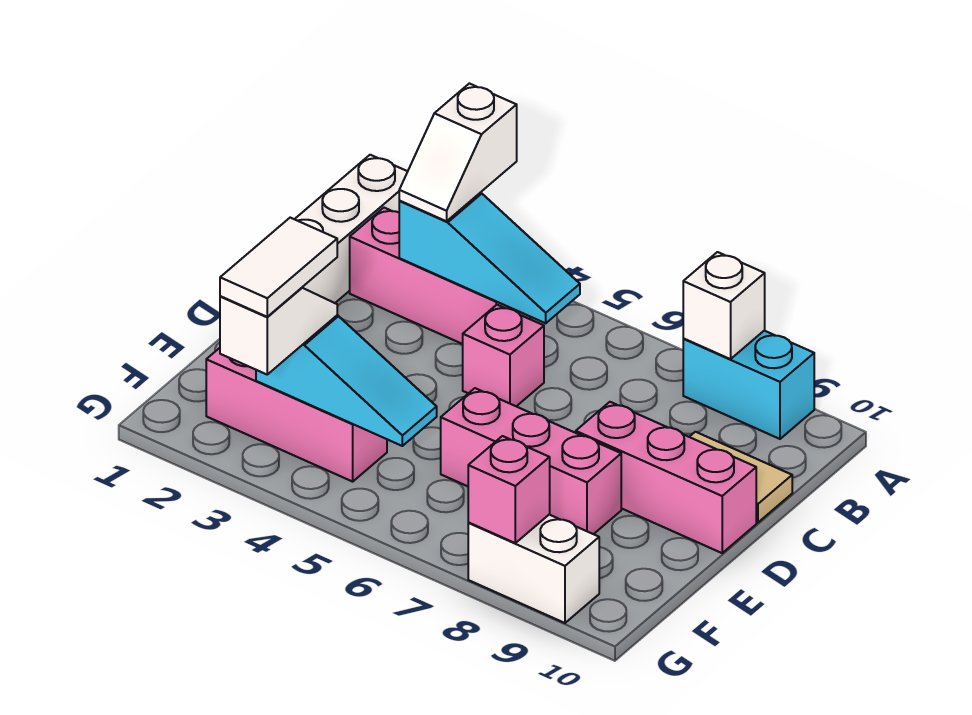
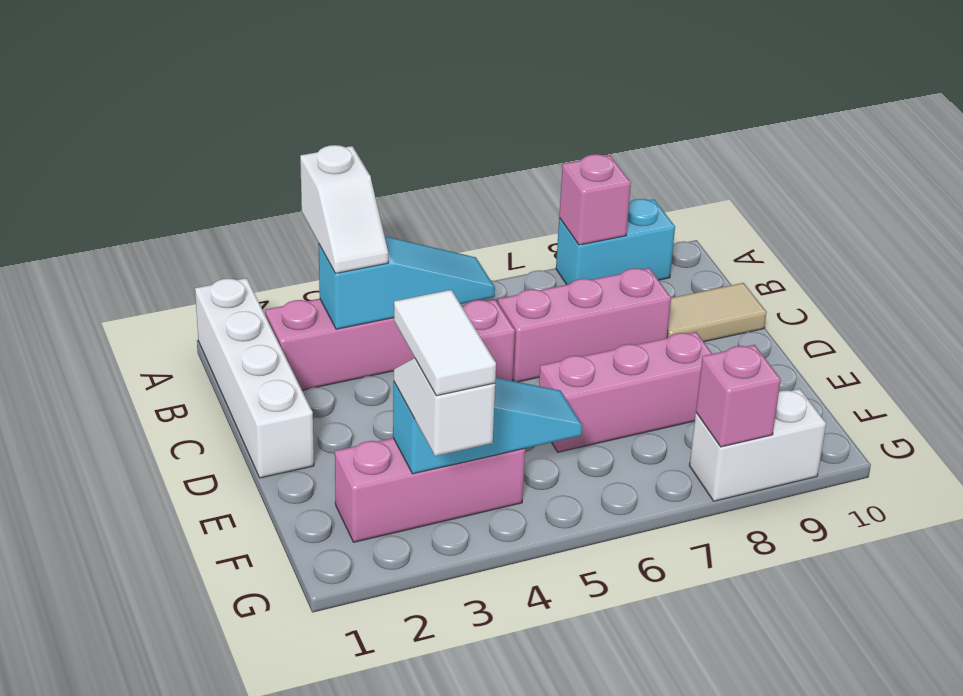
white brick A8 level 2 -> pink brick A8 level 2
pink brick D8:D10 level 1 -> pink brick C6:C8 level 1

